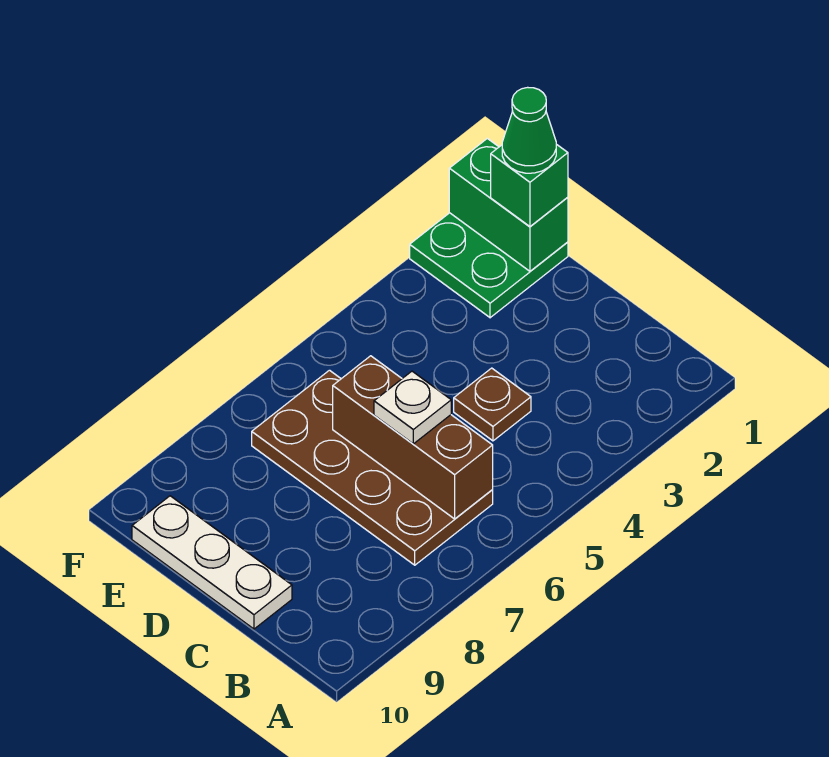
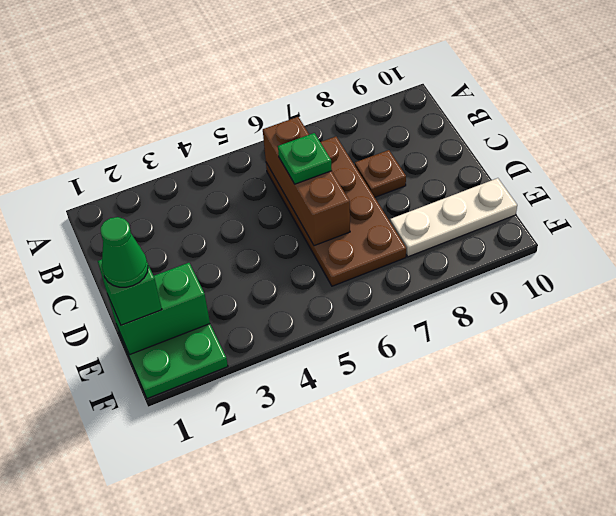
brown plate C4 level 1 -> brown plate C8 level 1
white plate C6 level 3 -> green plate C6 level 3
white plate C10:E10 level 1 -> white plate E8:E10 level 1
green brick E1:F1 level 2 -> green brick E1:E2 level 2

